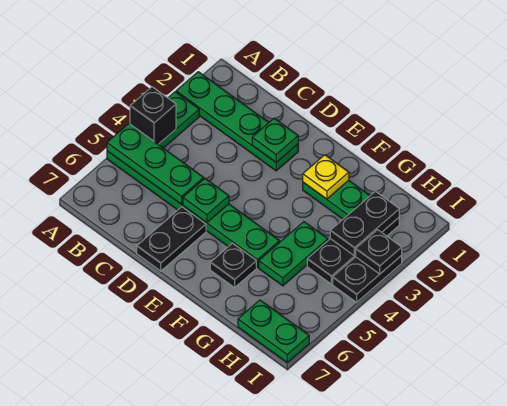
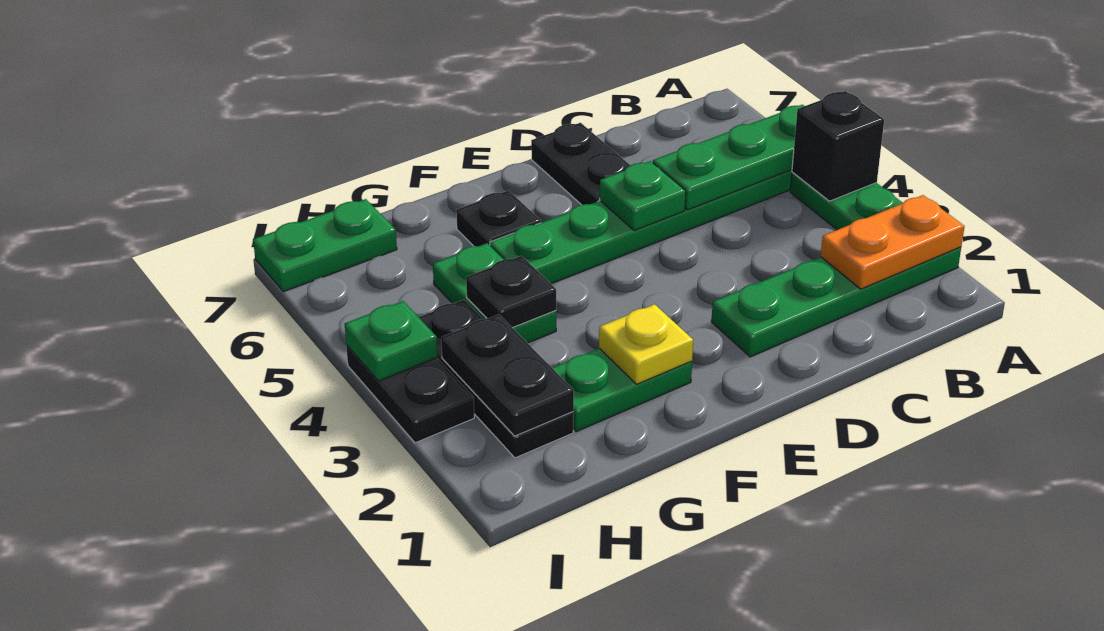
none -> orange plate A2:B2 level 2
green plate D2 level 2 -> green plate I4 level 2
black plate I3 level 2 -> black plate G4 level 2

